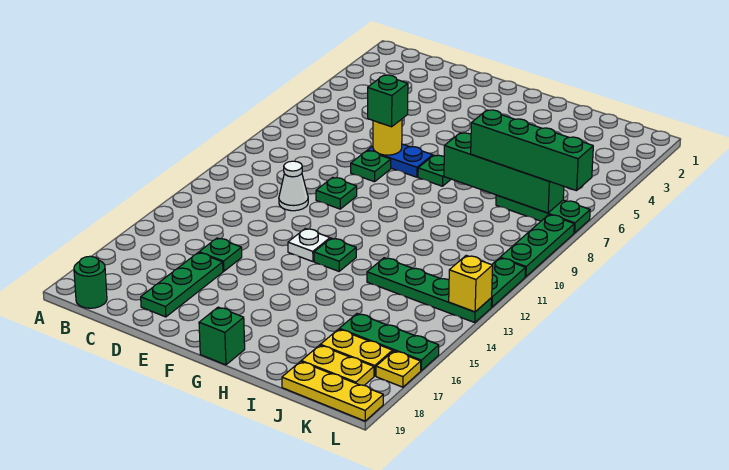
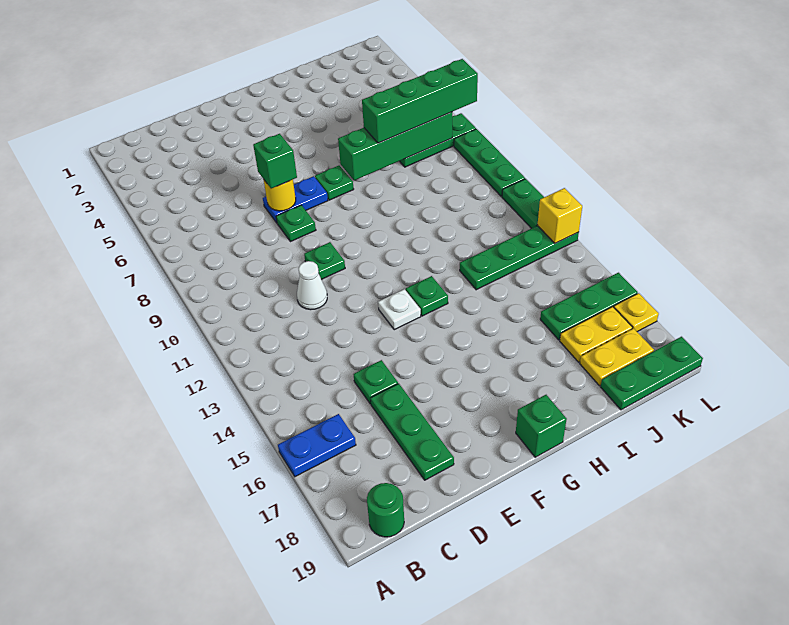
none -> blue plate A16:B16 level 1
yellow plate J19:L19 level 1 -> green plate J19:L19 level 1

